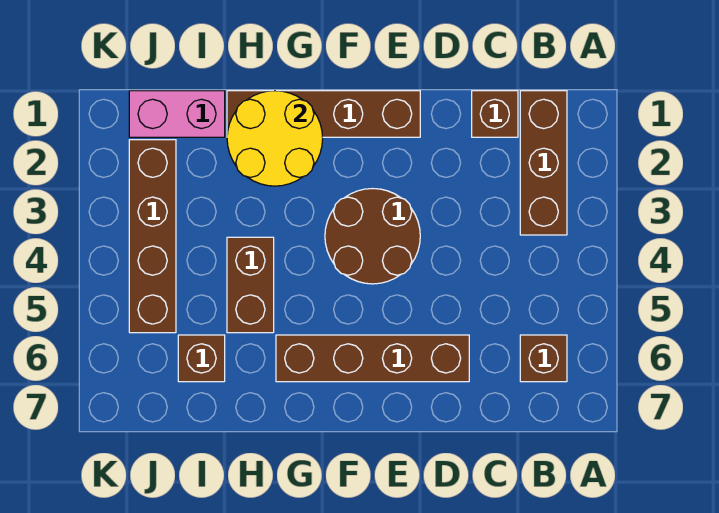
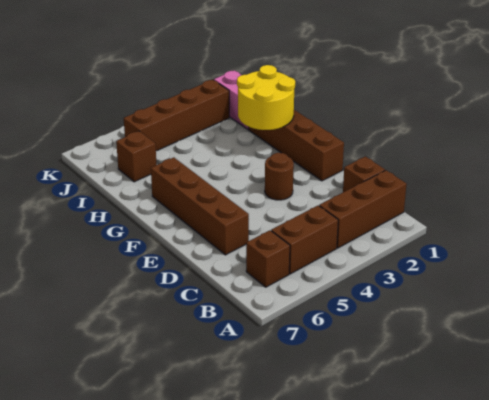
brown round brick E3:F4 level 1 -> brown round brick E3 level 1
brown brick H4:H5 level 1 -> brown brick B4:B5 level 1

